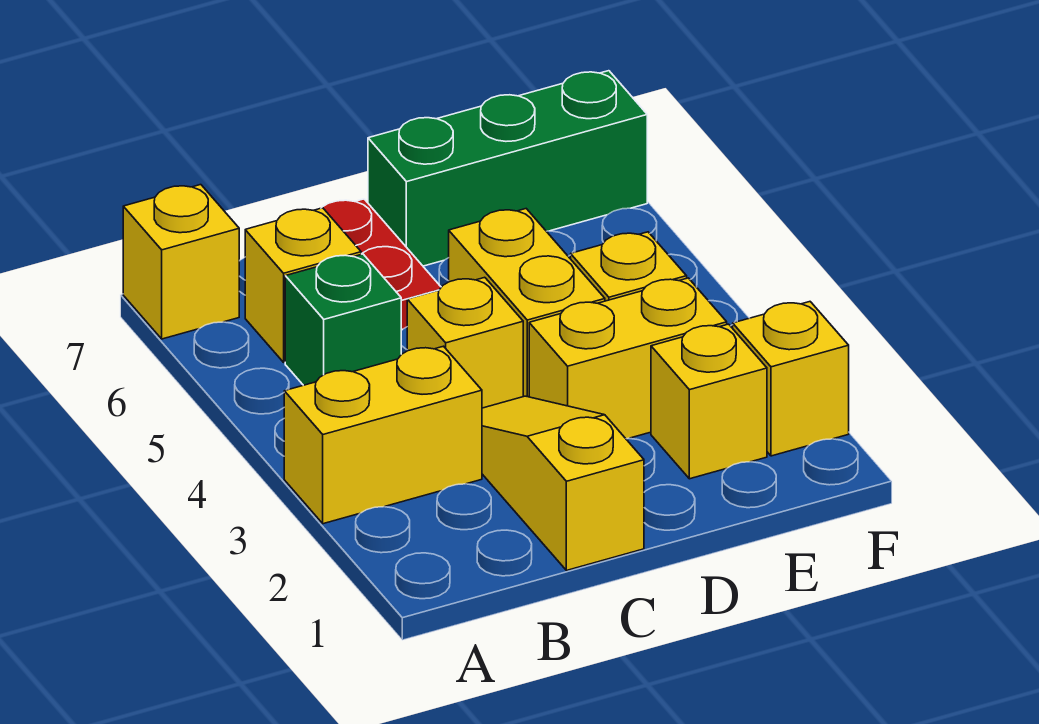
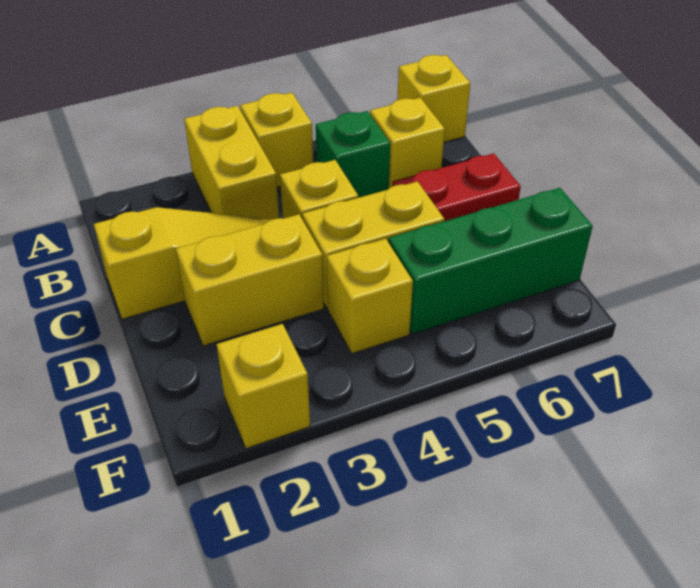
yellow brick D3:E3 level 1 -> yellow brick D2:D3 level 1
green brick D7:F7 level 1 -> green brick E5:E7 level 1
yellow brick E2 level 1 -> yellow brick A4 level 1

